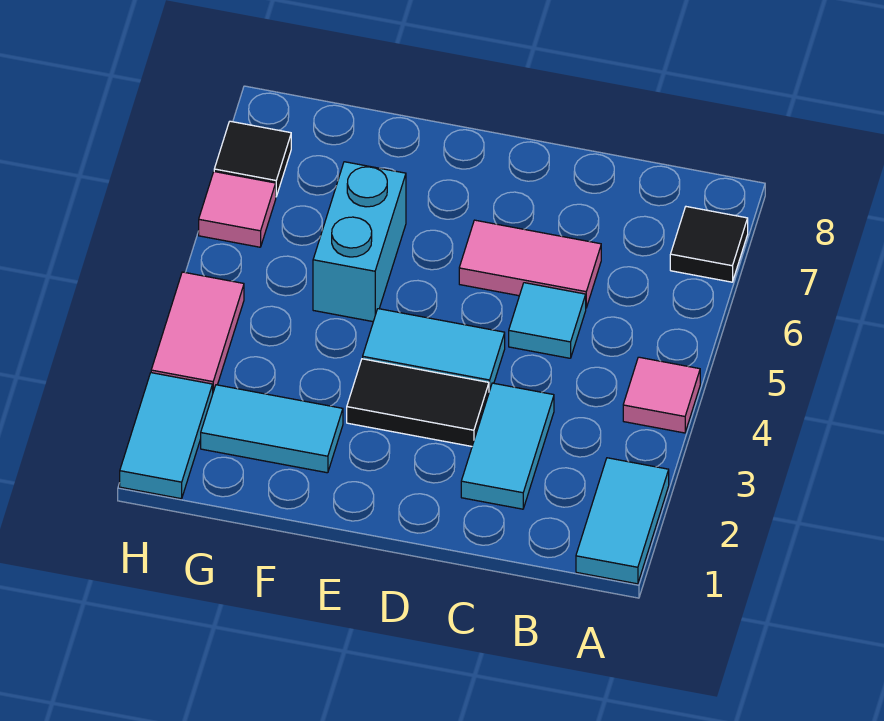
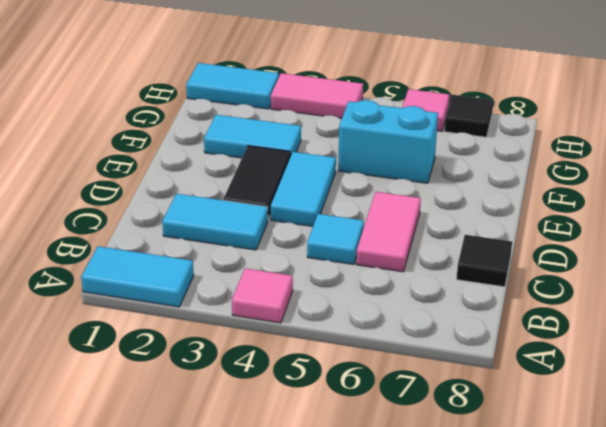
black tile A7 level 1 -> black tile C8 level 1
cyan tile F2:G2 level 1 -> cyan tile F2:F3 level 1

